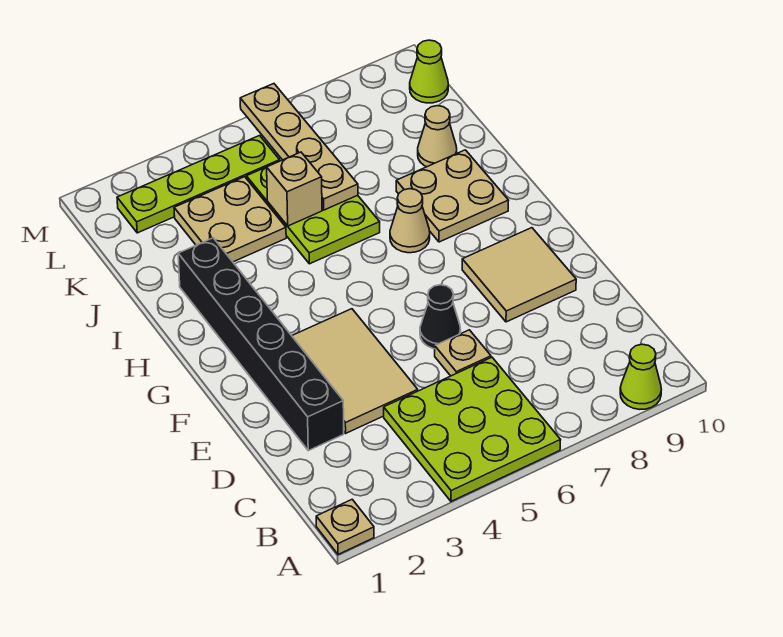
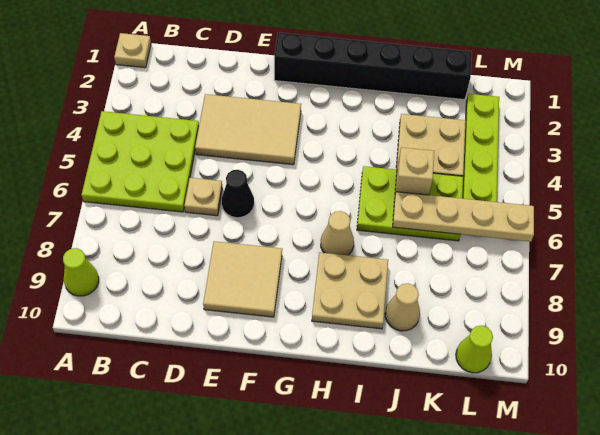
black brick D2:I2 level 1 -> black brick F1:K1 level 1

